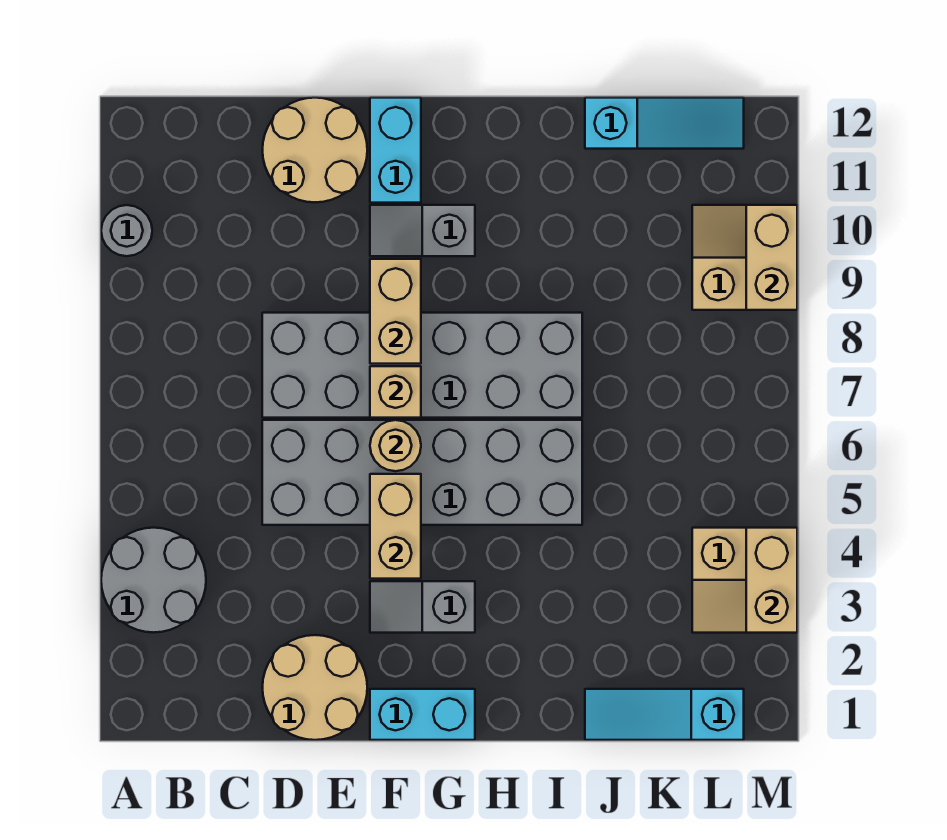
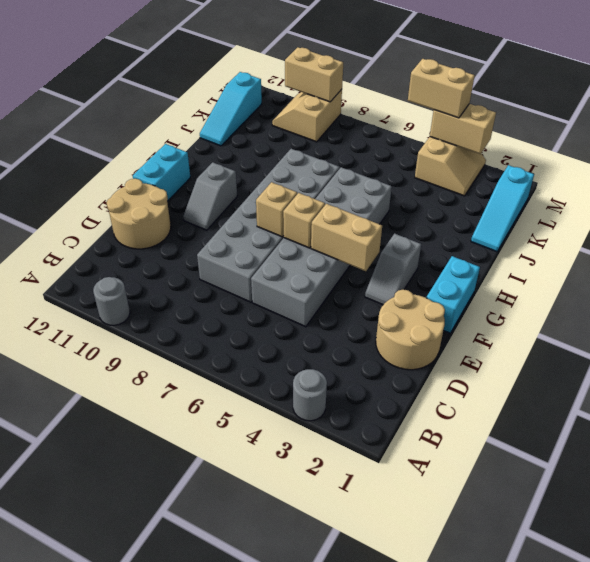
grey round brick A3:B4 level 1 -> grey round brick A3 level 1
tan round brick F6 level 2 -> tan brick F6 level 2
tan brick F8:F9 level 2 -> tan brick M4:M5 level 3
cyan brick F11:F12 level 1 -> cyan brick F12:G12 level 1
cyan slope J12:L12 level 1 top J -> cyan slope J12:L12 level 1 top L

